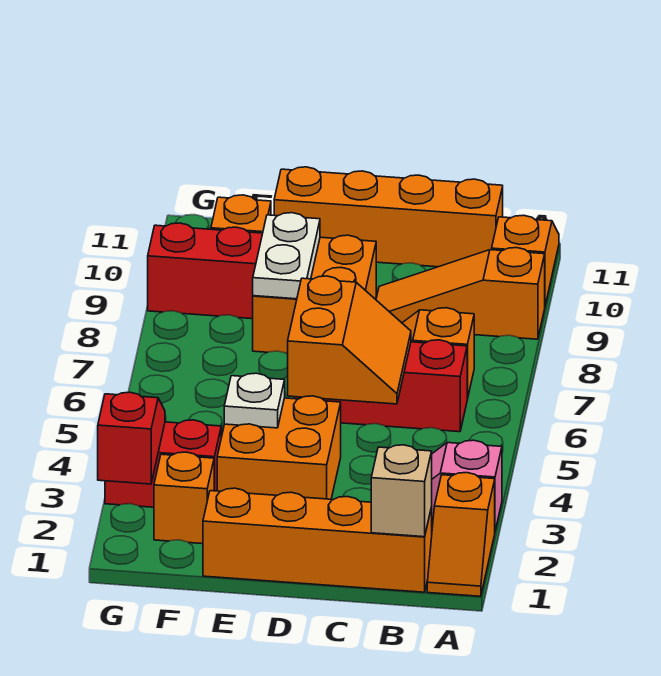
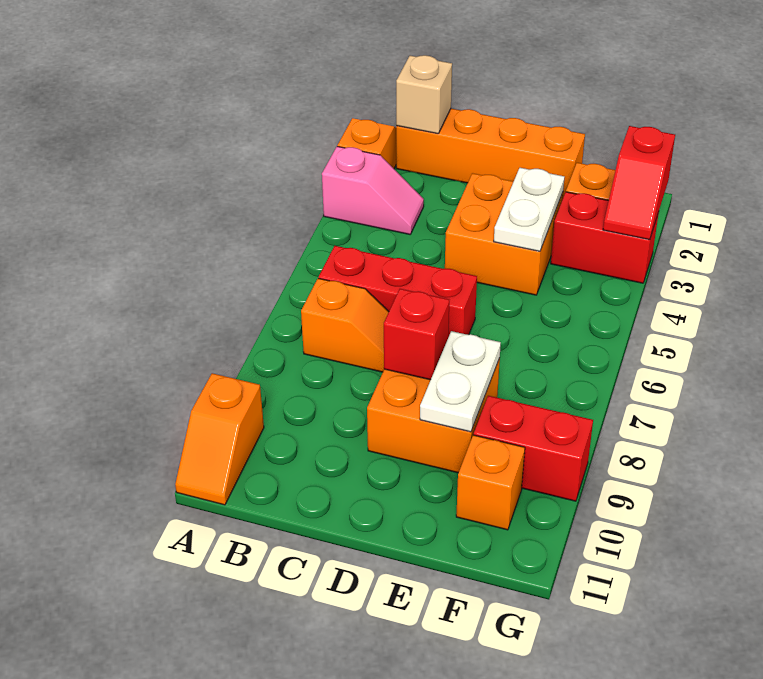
orange slope A9:C9 level 1 top A -> none
orange brick B11:E11 level 1 -> none
orange slope C5:D6 level 2 top D -> none
none -> red brick D8 level 2
white plate E4 level 2 -> white plate E3:E4 level 2

